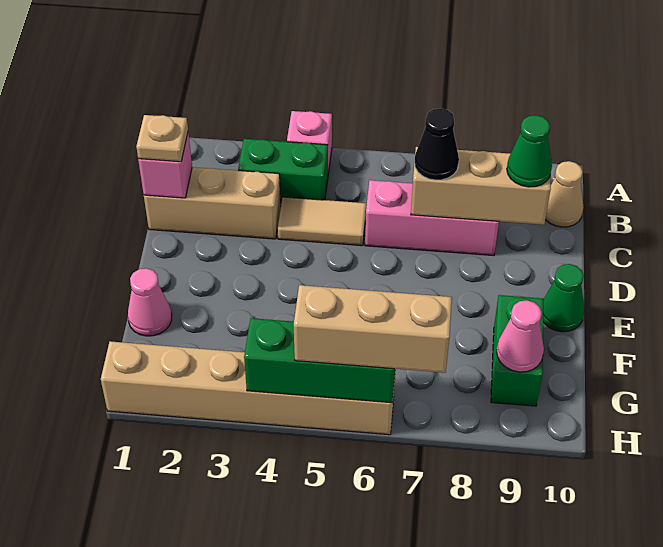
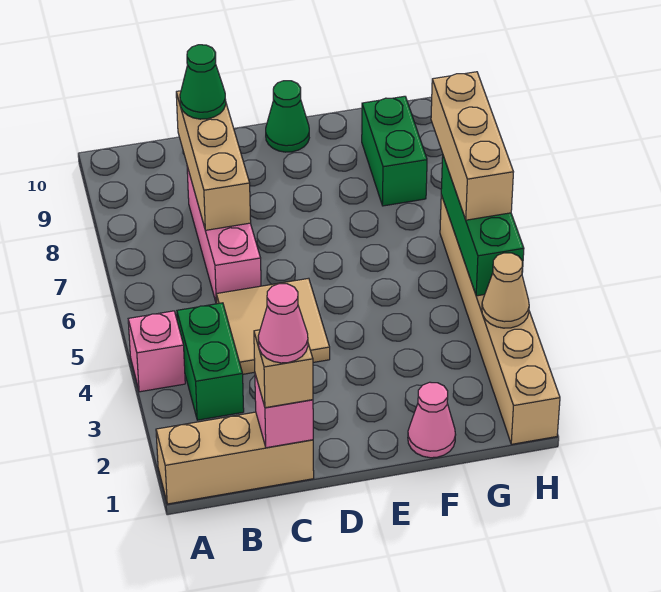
tan cone B10 level 1 -> tan cone H3 level 2
tan brick C1:C3 level 1 -> tan brick A1:C1 level 1
tan plate C1 level 3 -> tan brick C1 level 3
tan tile C4:C5 level 1 -> tan tile C4:D5 level 1
black cone C7 level 3 -> none
green brick F9:G9 level 1 -> green brick G8:G9 level 1
pink cone G9 level 2 -> pink cone C1 level 4

